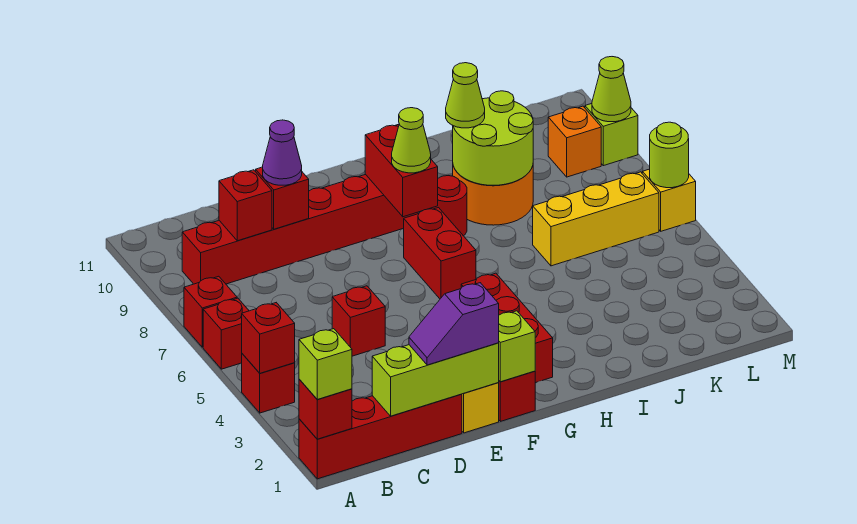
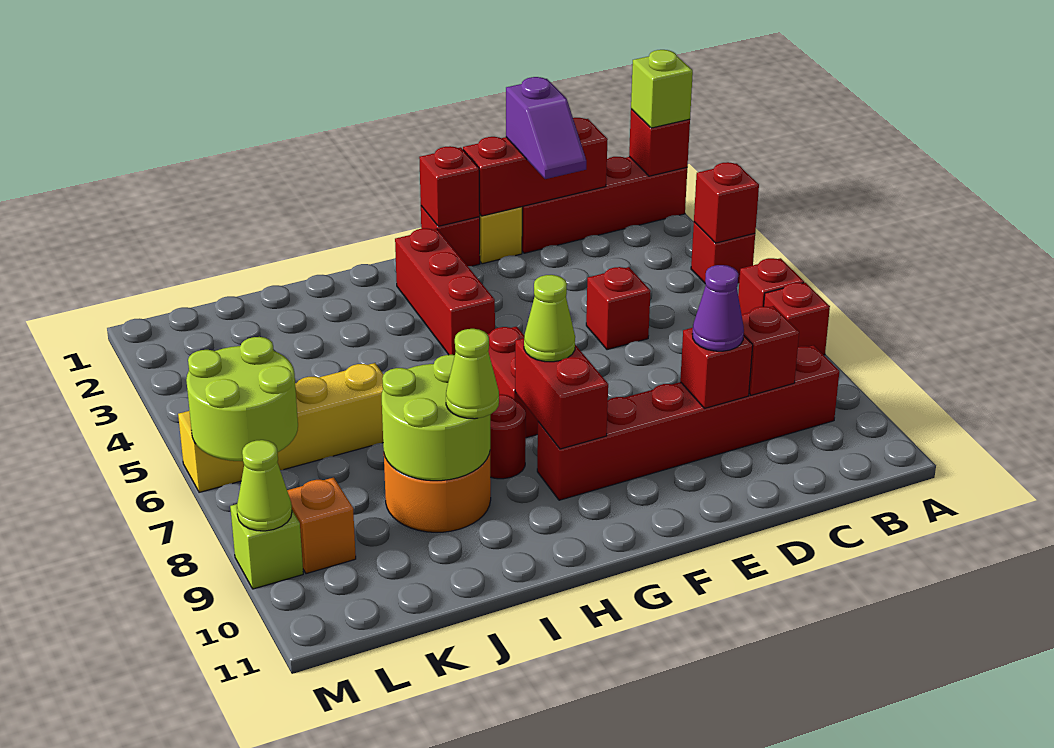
lime brick C1:E1 level 2 -> red brick C1:E1 level 2
purple slope D1:E1 level 3 top E -> purple slope D1:D2 level 3 top 1
lime brick F1 level 2 -> red brick F1 level 2
lime round brick M6 level 2 -> lime round brick L6:M7 level 2

